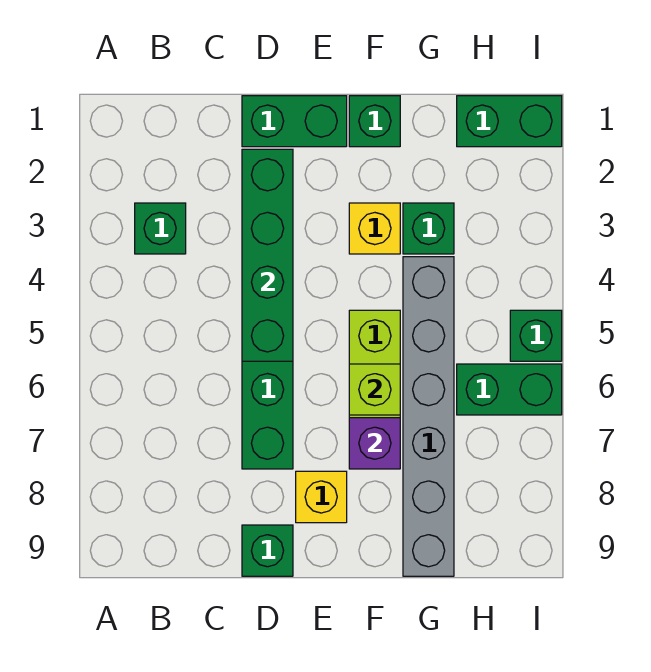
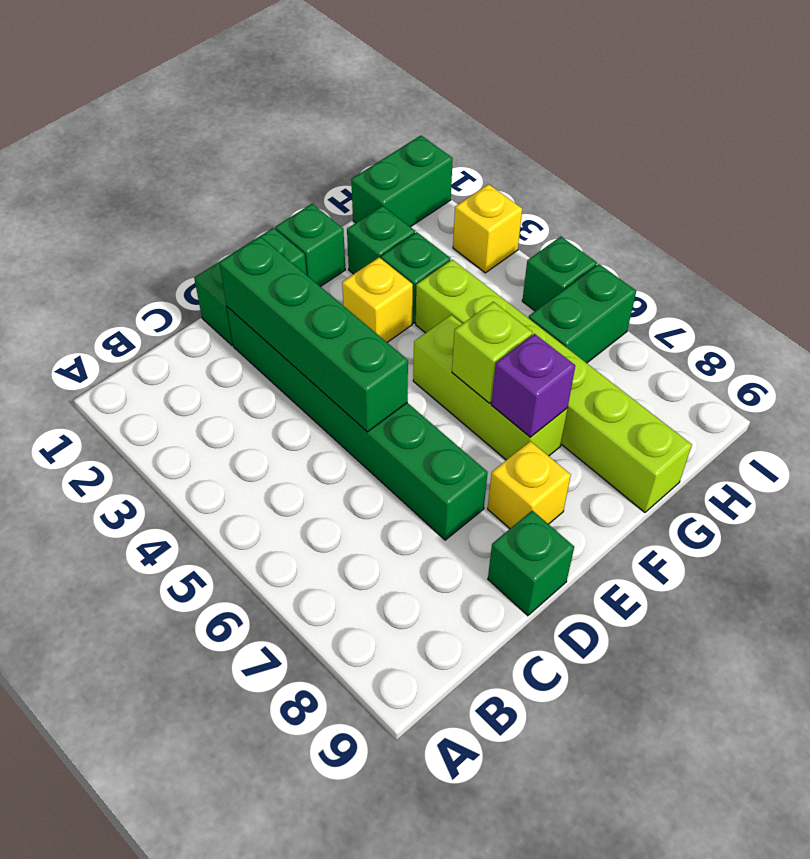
green brick B3 level 1 -> green brick G2 level 1
grey brick G4:G9 level 1 -> lime brick G4:G9 level 1
none -> yellow brick I3 level 1

